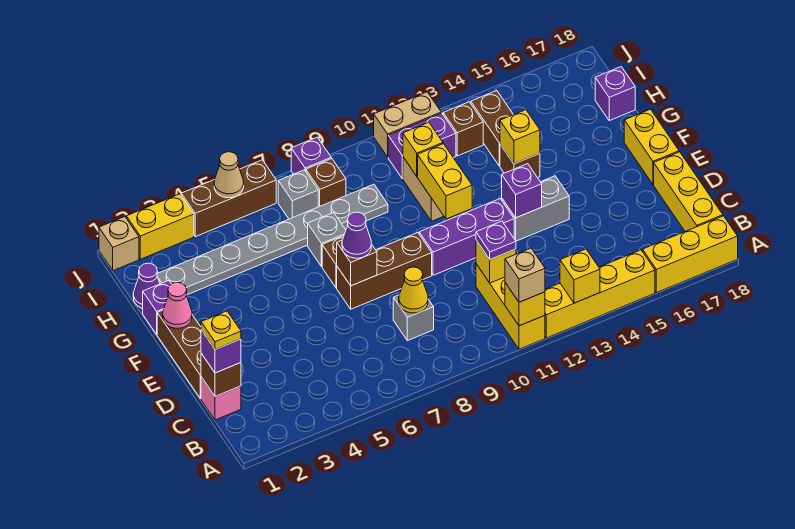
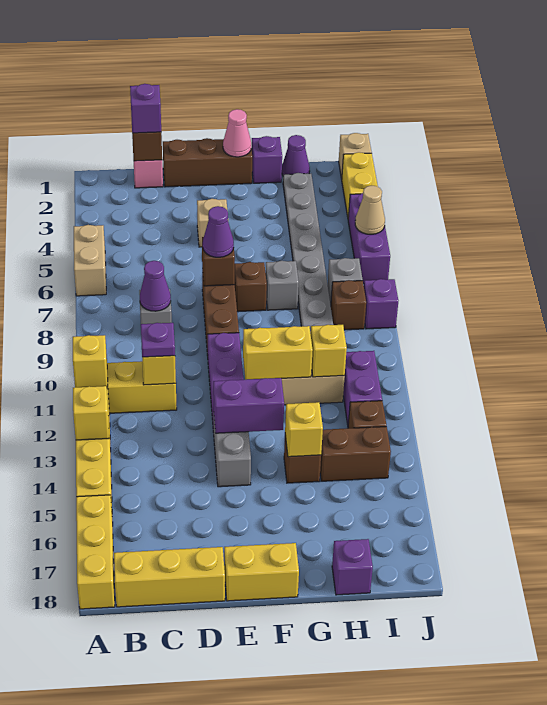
tan brick A11 level 3 -> tan brick E4 level 1
yellow plate C1 level 4 -> none
yellow cone C8 level 2 -> purple cone C8 level 2
purple brick E13 level 2 -> purple brick E13:F13 level 2
brown brick J4:J6 level 1 -> purple brick J4:J6 level 1
tan brick J11:J12 level 1 -> tan brick A5:A6 level 1

